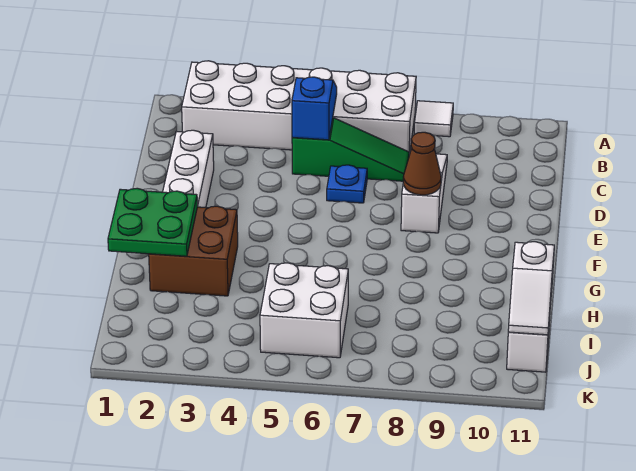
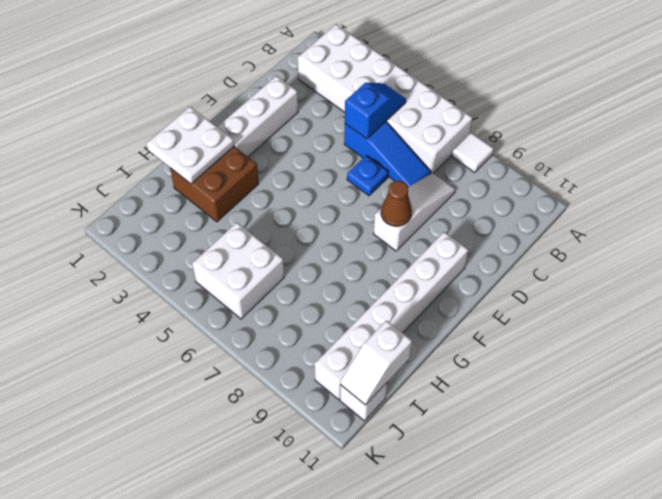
green slope C5:C7 level 1 top 5 -> blue slope C5:C7 level 1 top 5
none -> white brick E10:J10 level 1
green plate G1:H2 level 2 -> white plate G1:H2 level 2

